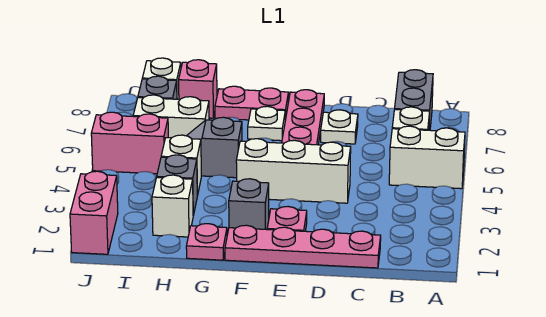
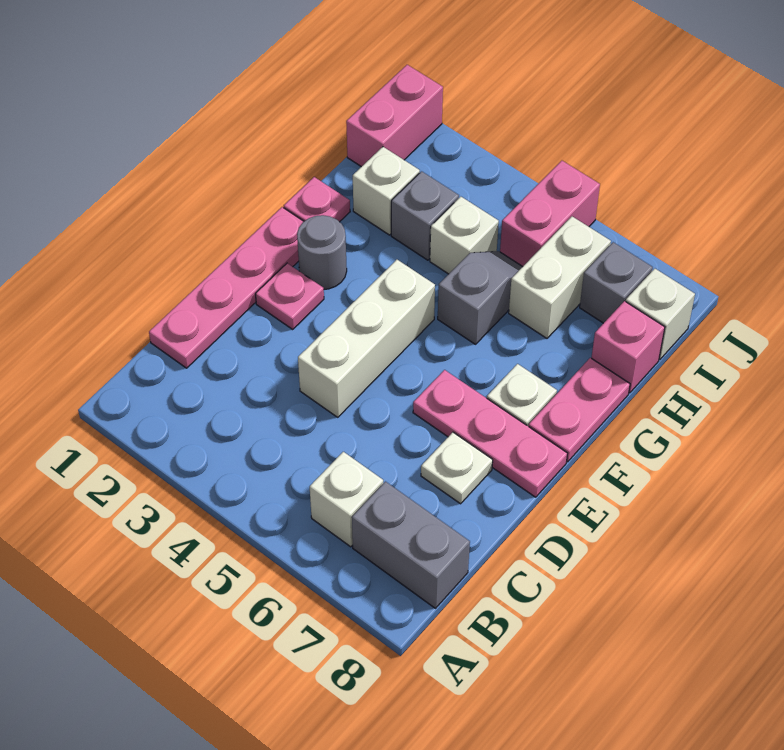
white brick A5:B5 level 1 -> none
grey brick F2 level 1 -> grey round brick F2 level 1
pink brick J1:J2 level 1 -> pink brick I1:J1 level 1

